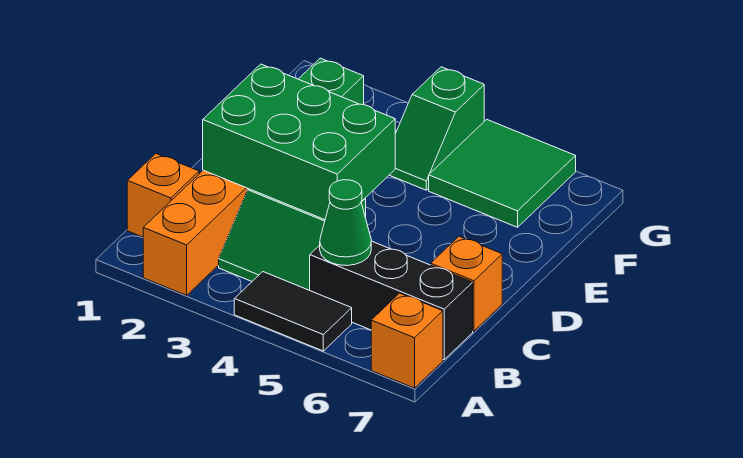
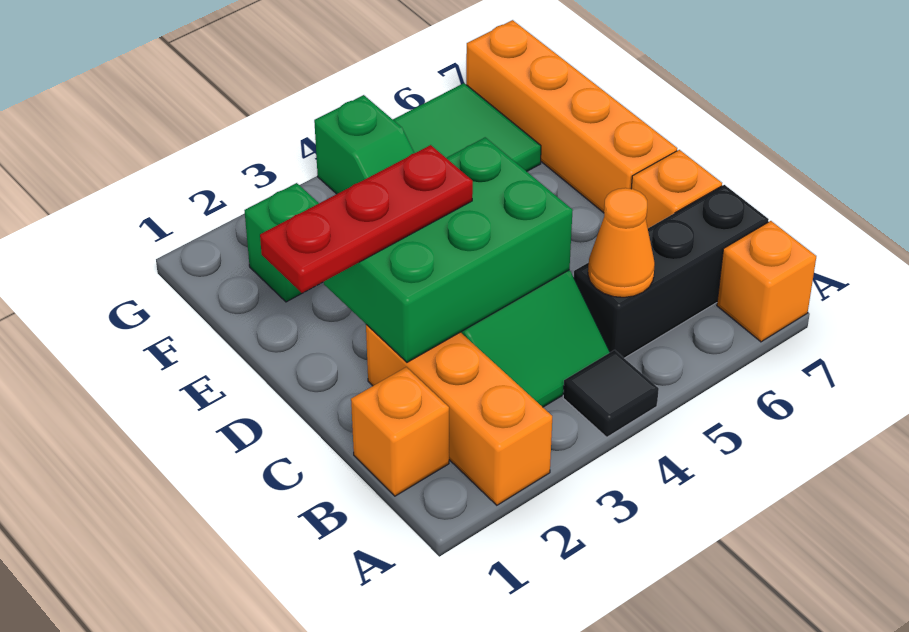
black tile A4:A5 level 1 -> black tile A4 level 1
green cone B5 level 2 -> orange cone B5 level 2
none -> red plate D1:D3 level 3
none -> orange brick D7:G7 level 1

